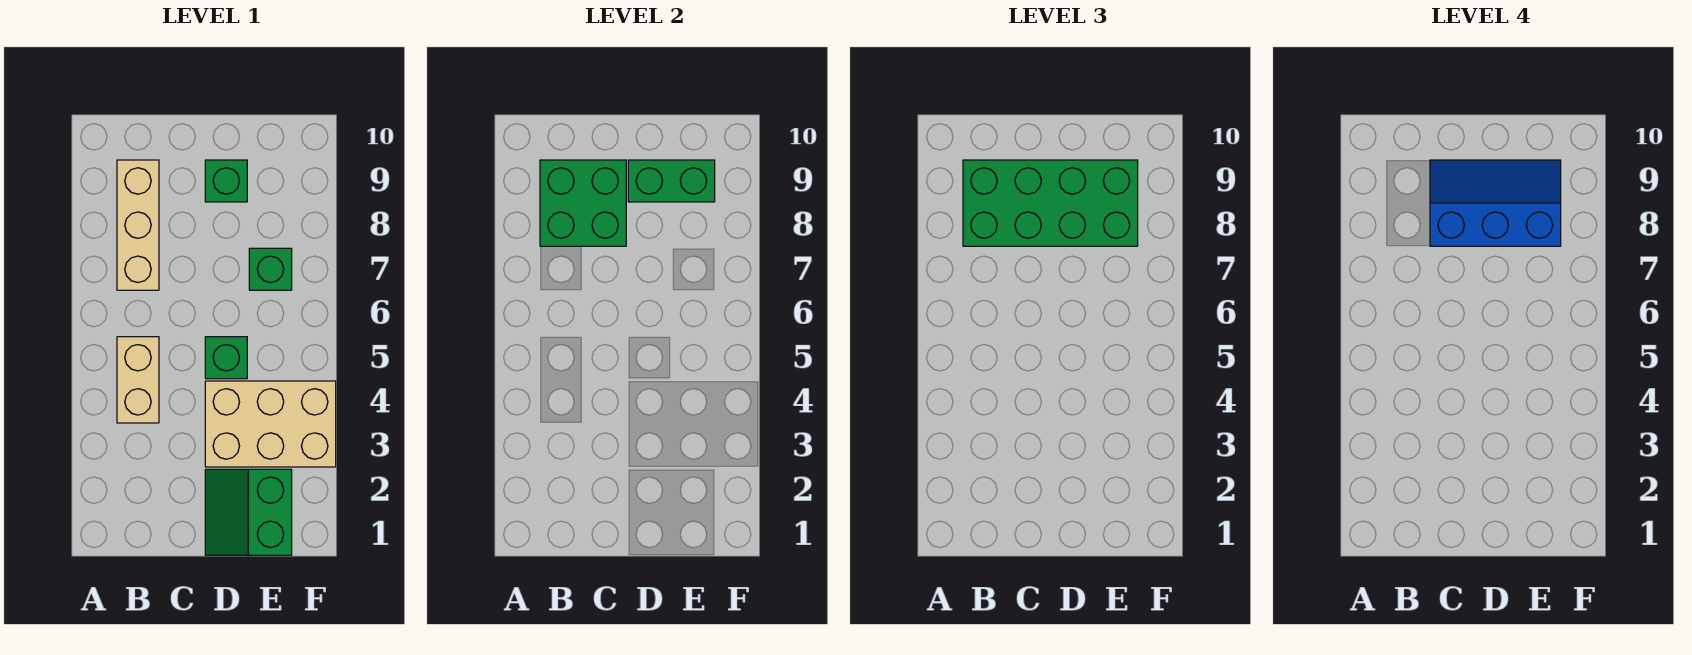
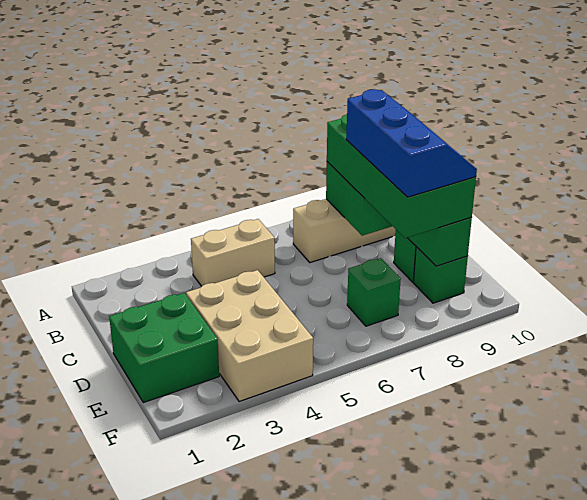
green slope D1:E2 level 1 top E -> green brick D1:E2 level 1
green brick D5 level 1 -> green brick E9 level 1

